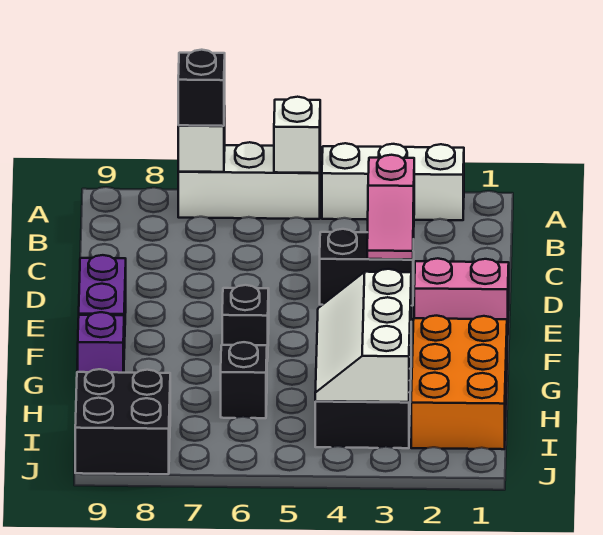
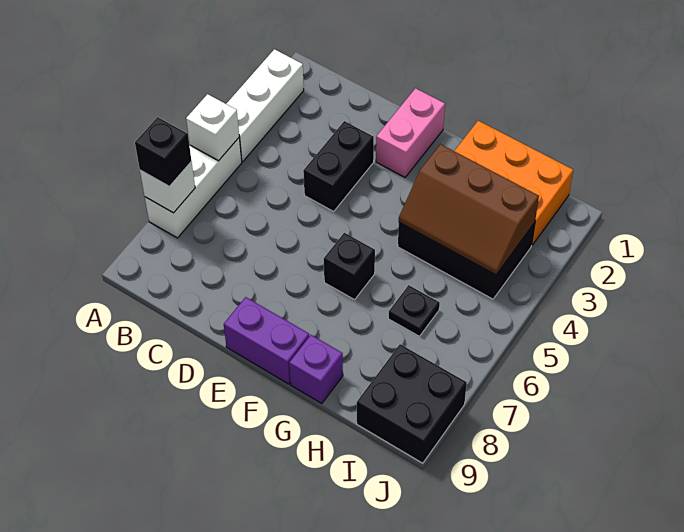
pink slope C3:D3 level 2 top C -> none
white slope G3:I4 level 2 top 3 -> brown slope G3:I4 level 2 top 3
black brick H6 level 1 -> black plate H6 level 1

